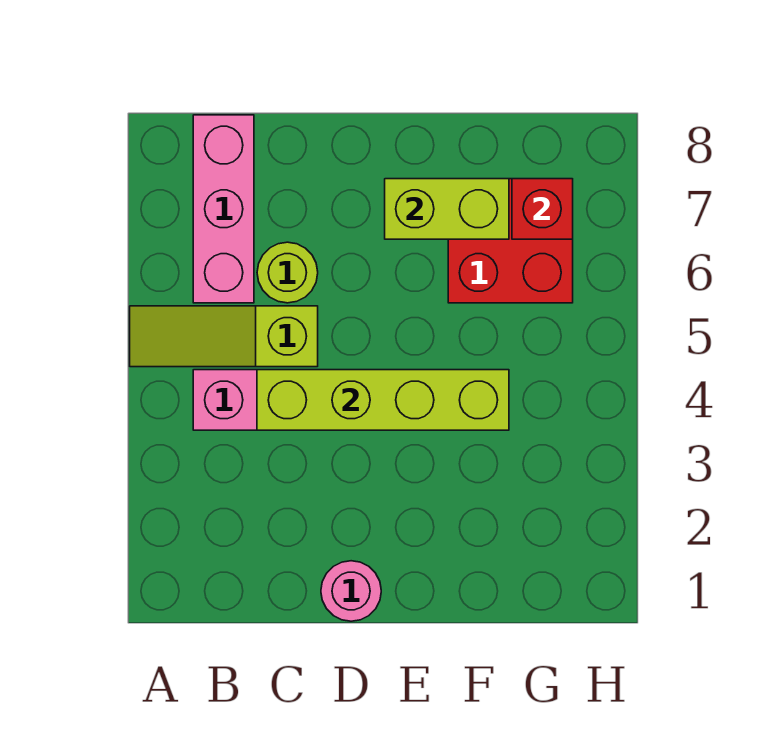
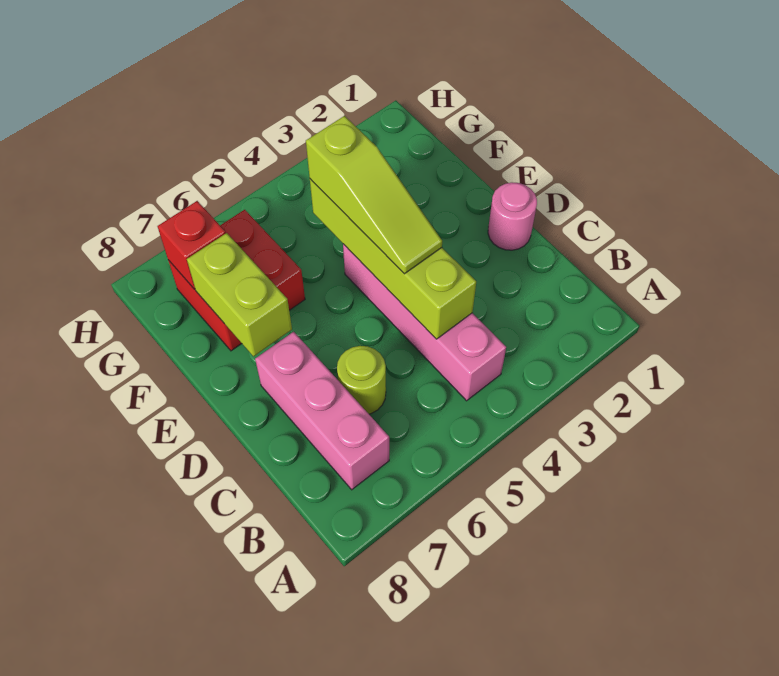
lime slope A5:C5 level 1 top C -> lime slope D4:F4 level 3 top F
pink brick B6:B8 level 1 -> pink brick B7:D7 level 1

